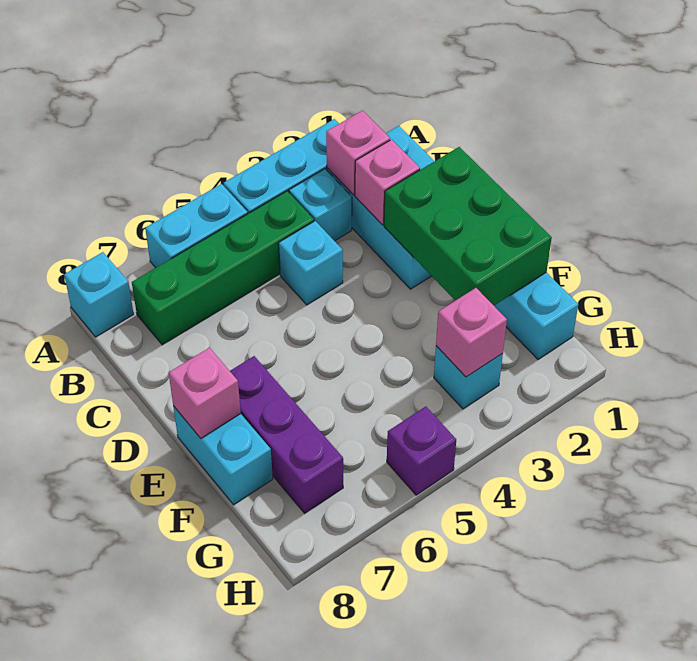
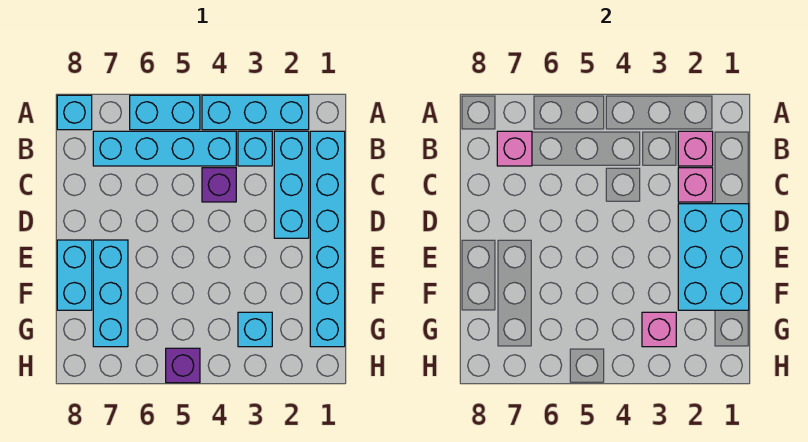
green brick B4:B7 level 1 -> cyan brick B4:B7 level 1
cyan brick C4 level 1 -> purple brick C4 level 1
green brick D1:F2 level 2 -> cyan brick D1:F2 level 2
purple brick E7:G7 level 1 -> cyan brick E7:G7 level 1
pink brick E8 level 2 -> pink brick B7 level 2

